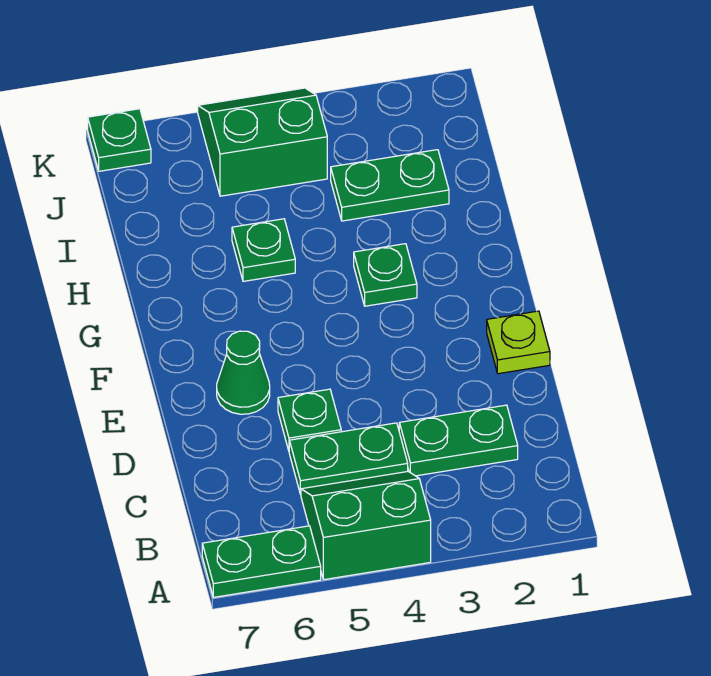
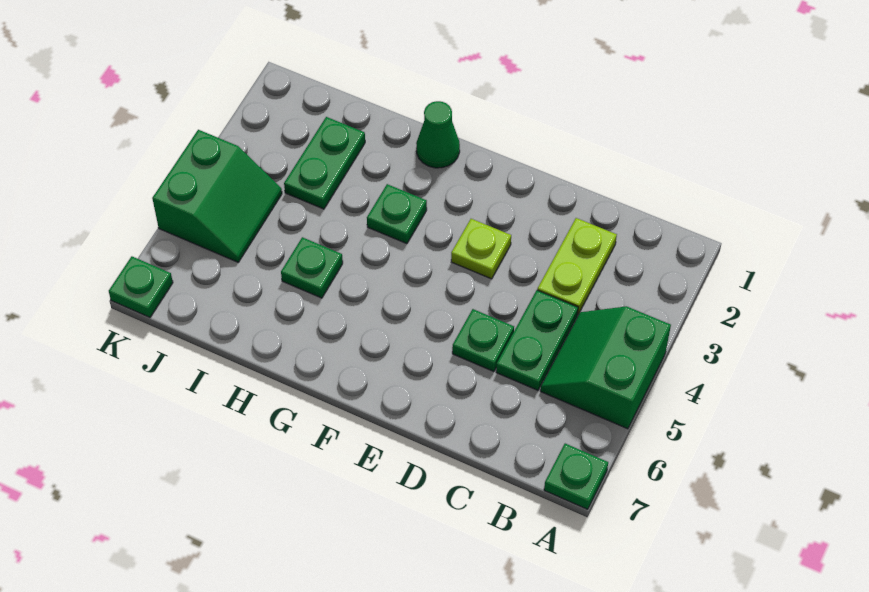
green plate A6:A7 level 1 -> green plate A7 level 1
green plate C2:C3 level 1 -> lime plate C2:C3 level 1
lime plate E1 level 1 -> lime plate E3 level 1
green cone E6 level 1 -> green cone G1 level 1
green slope J4:K5 level 1 top J -> green slope J4:K5 level 1 top K

